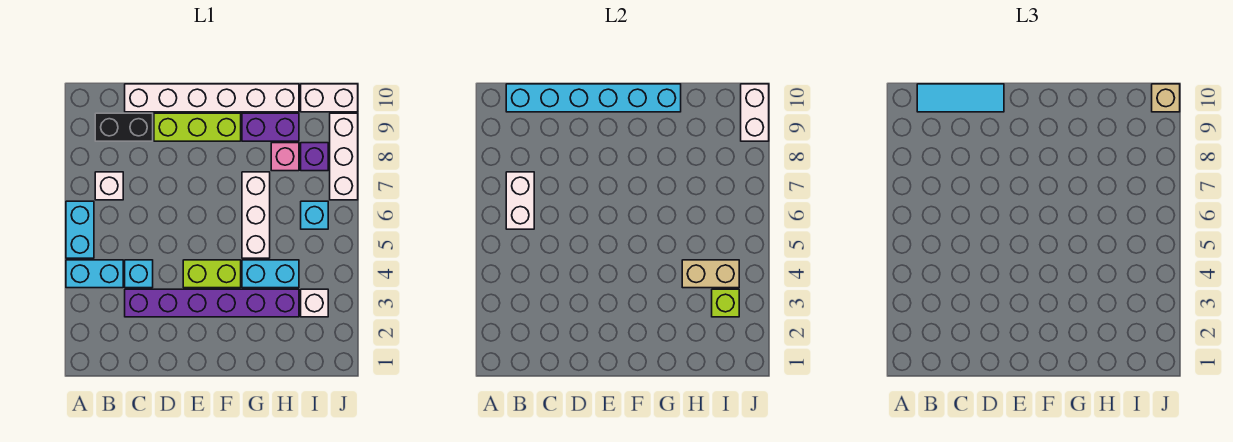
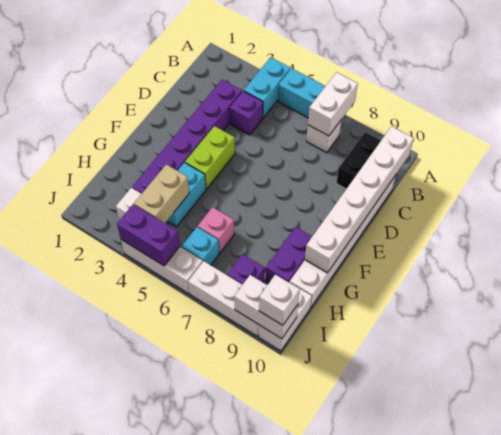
white brick B6:B7 level 2 -> white brick A7:B7 level 2
cyan brick B10:G10 level 2 -> white brick B10:G10 level 2
cyan tile B10:D10 level 3 -> none
cyan brick C4 level 1 -> purple brick C4 level 1
lime brick D9:F9 level 1 -> none
white brick G5:G7 level 1 -> white brick J4:J6 level 1
pink brick H8 level 1 -> pink brick H6 level 1
lime brick I3 level 2 -> none
none -> purple brick J4:J5 level 2
tan brick J10 level 3 -> white brick J10 level 3

